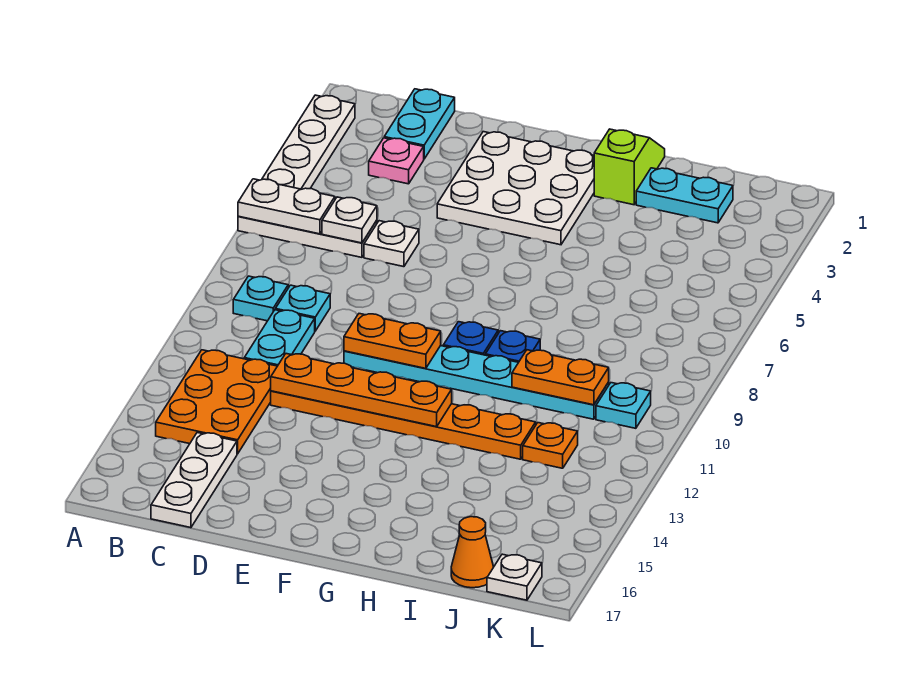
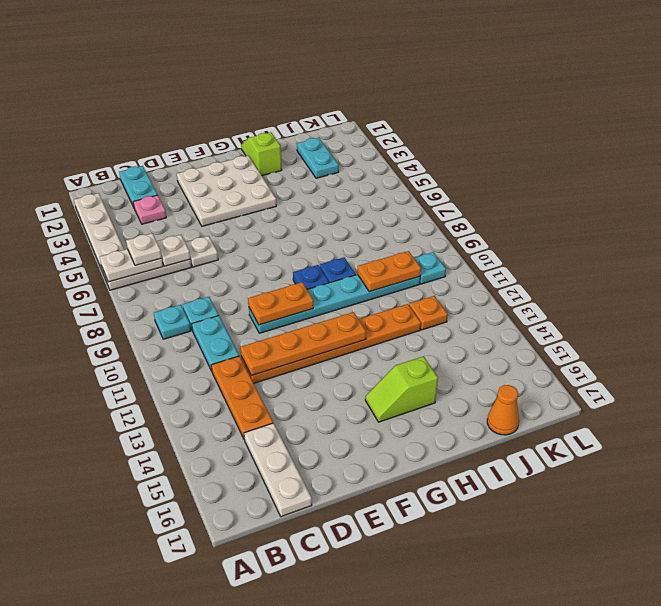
orange plate B12:C14 level 1 -> orange plate C12:C14 level 1
none -> lime slope G15:H15 level 1 top H
cyan plate I2:J2 level 1 -> cyan plate J2:J3 level 1
white plate K17 level 1 -> white plate B6 level 3

